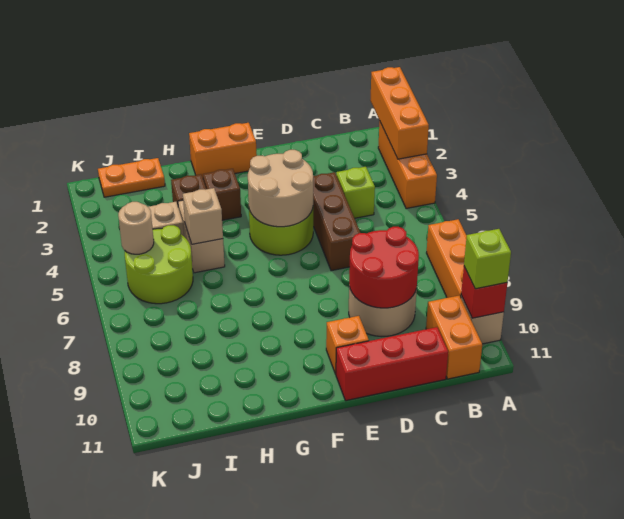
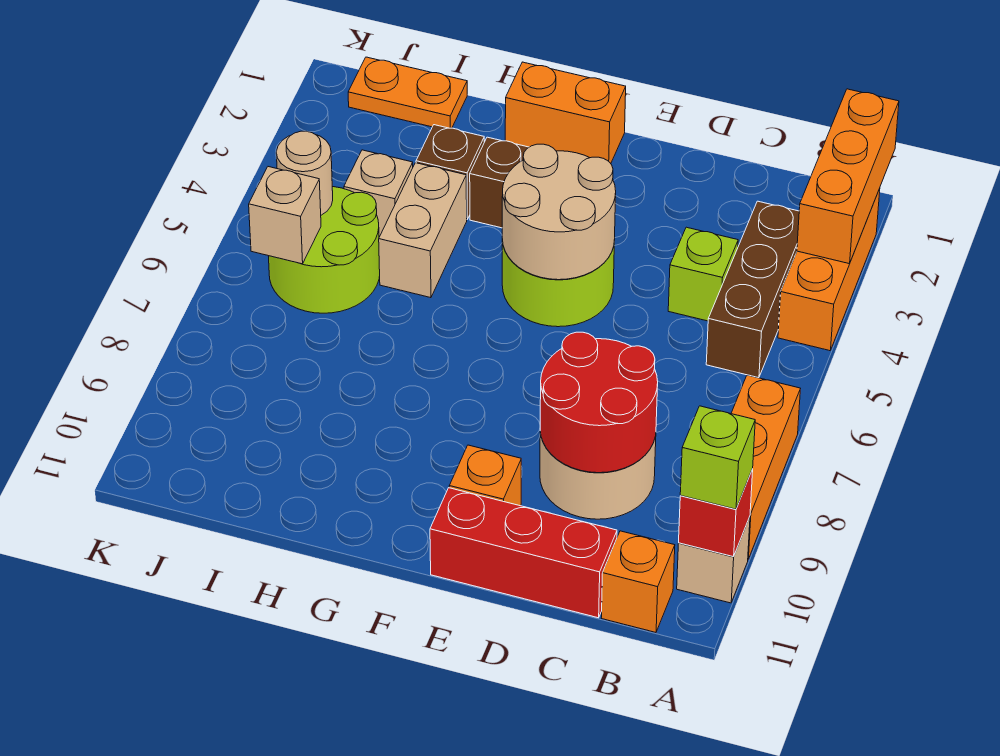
orange brick B10:B11 level 1 -> orange brick B11 level 1
brown brick D4:D6 level 1 -> brown brick B3:B5 level 1
tan brick H5 level 2 -> tan brick J6 level 2

